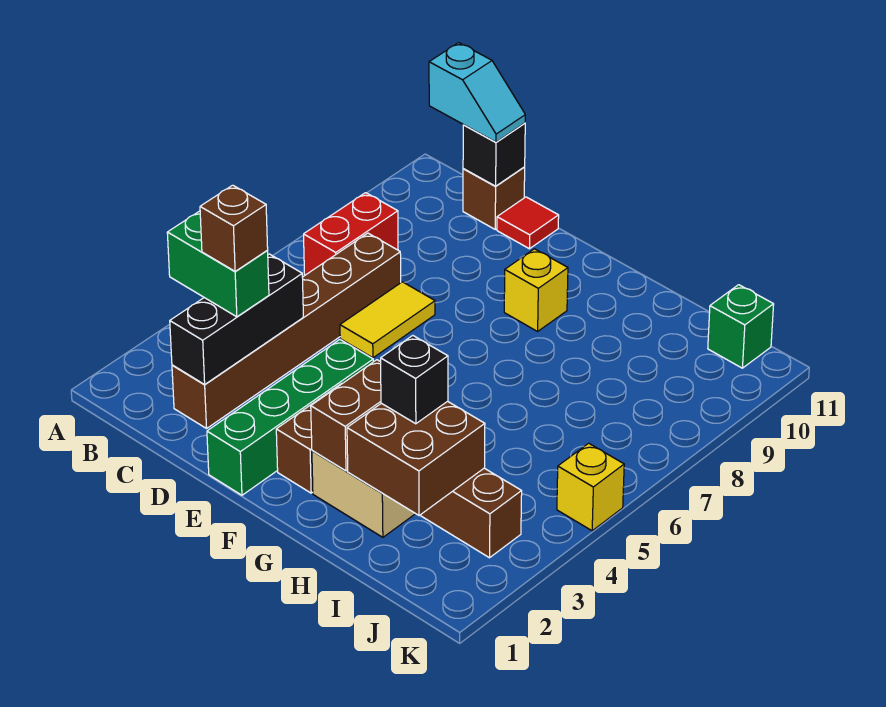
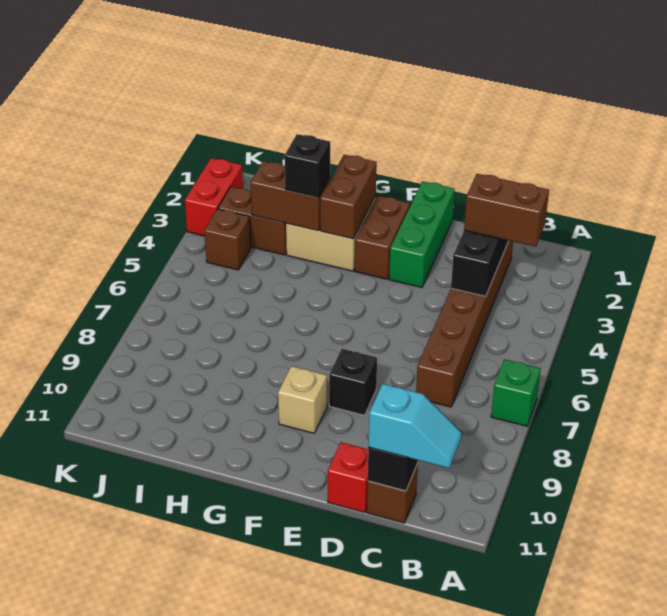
green brick B3:C3 level 3 -> brown brick B3:C3 level 3
red brick B7:B8 level 1 -> red brick K2:K3 level 1
cyan slope B11:C11 level 3 top B -> cyan slope B11:C11 level 3 top C
brown brick C3 level 4 -> brown brick J4 level 1
yellow tile D6:D7 level 1 -> none
red tile D11 level 1 -> red brick D11 level 1
green brick E1:E4 level 1 -> green brick E1:E3 level 1
none -> black brick E8 level 1
yellow brick F9 level 1 -> tan brick F9 level 1
brown brick H2:I3 level 2 -> brown brick H3:I3 level 2
green brick J11 level 1 -> green brick A7 level 1
yellow brick K5 level 1 -> none

